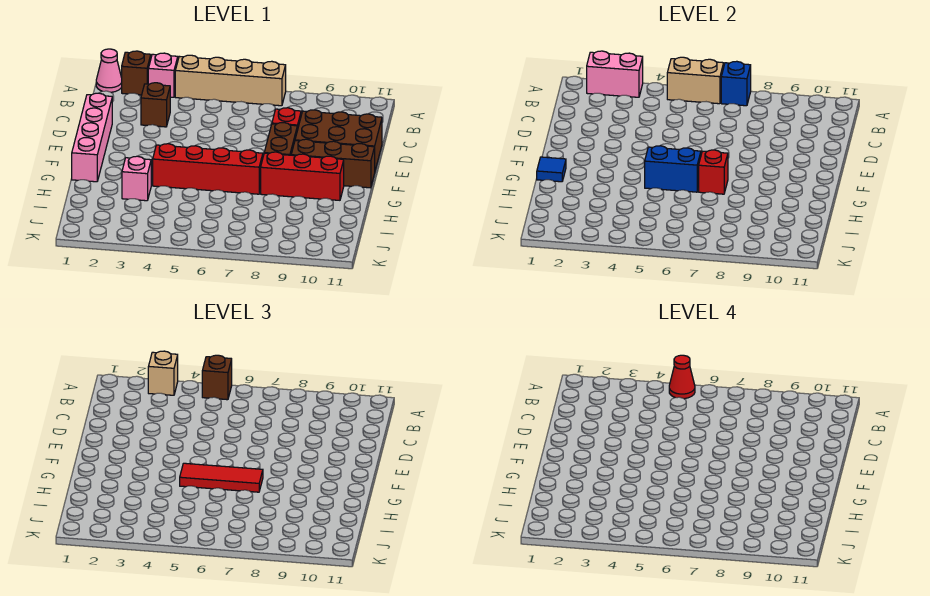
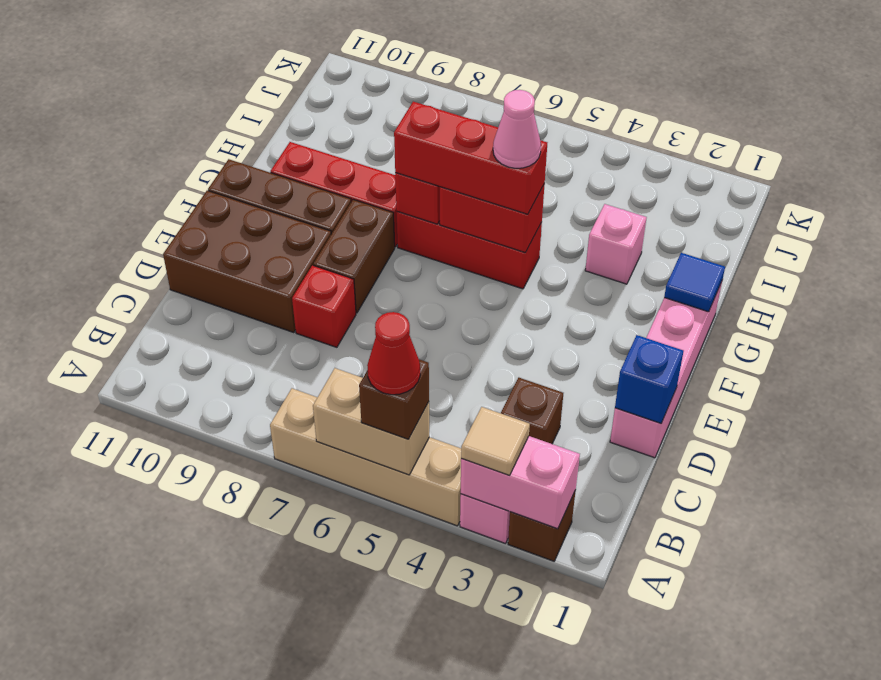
pink cone A1 level 1 -> pink cone G5 level 4
tan brick A3 level 3 -> tan tile A3 level 3
blue brick A7 level 2 -> blue brick D1 level 2
red brick G4:G7 level 1 -> red brick G5:G7 level 1
blue brick G5:G6 level 2 -> red brick G5:G6 level 2
red tile G5:G7 level 3 -> red brick G5:G7 level 3

